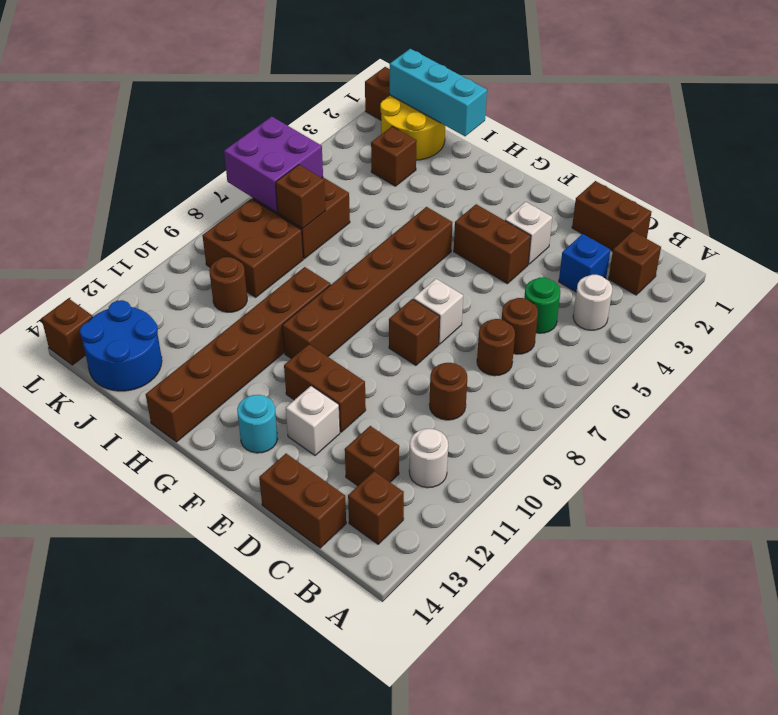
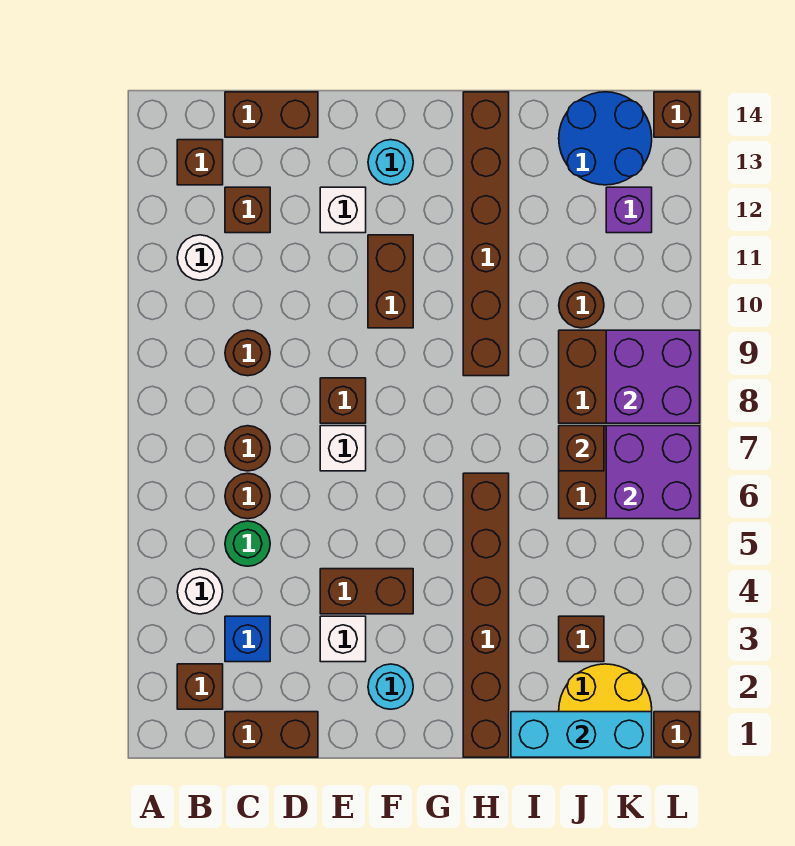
brown brick E11:F11 level 1 -> brown brick F10:F11 level 1
none -> cyan round brick F2 level 1
brown brick G5:G10 level 1 -> brown brick H1:H6 level 1
none -> purple brick K8:L9 level 2
none -> purple brick K12 level 1

